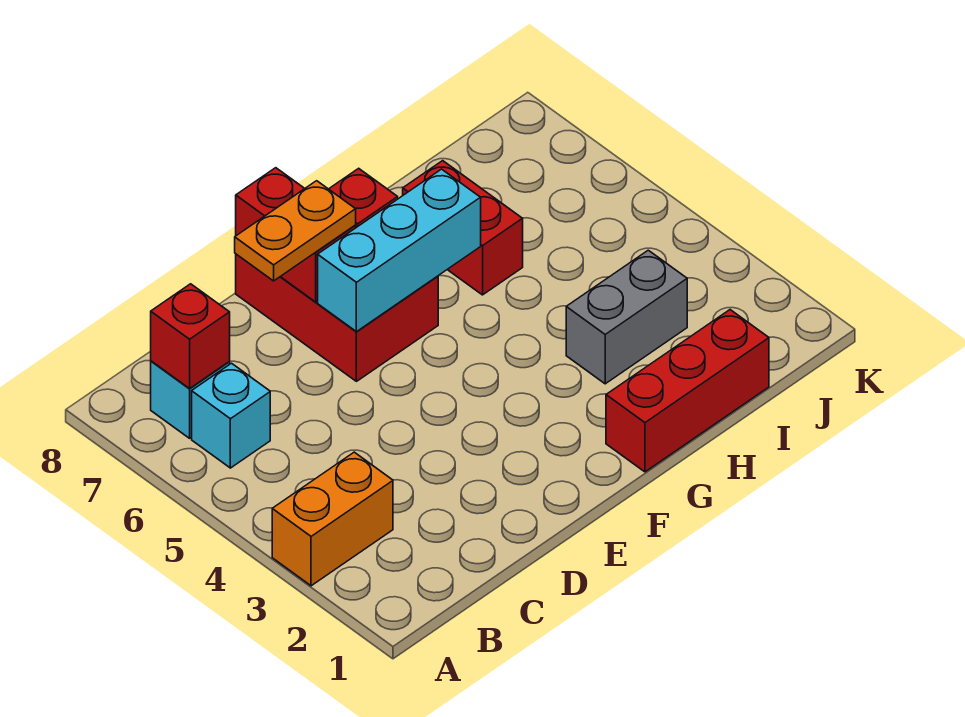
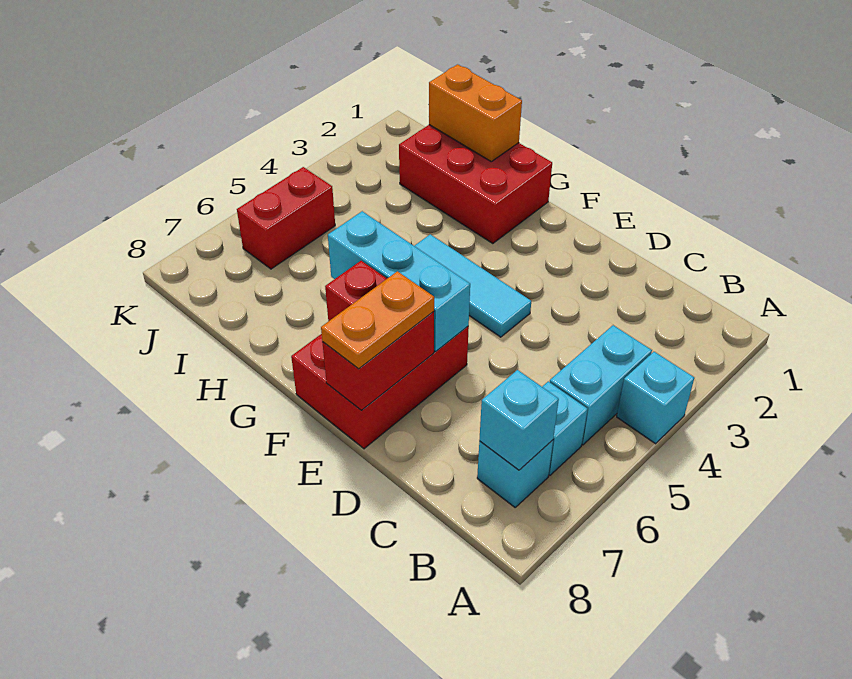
orange brick A3:B3 level 1 -> orange brick H1:I1 level 2
none -> cyan brick A4 level 1
none -> cyan brick B4:B5 level 1
red brick B7 level 2 -> cyan brick B7 level 2
orange plate D7:E7 level 3 -> orange plate E7:E8 level 3
none -> cyan tile E4:G4 level 1
red brick G1:I1 level 1 -> red brick G1:I2 level 1
grey brick H3:I3 level 1 -> none
red brick H6:H7 level 1 -> red brick J5:J6 level 1

